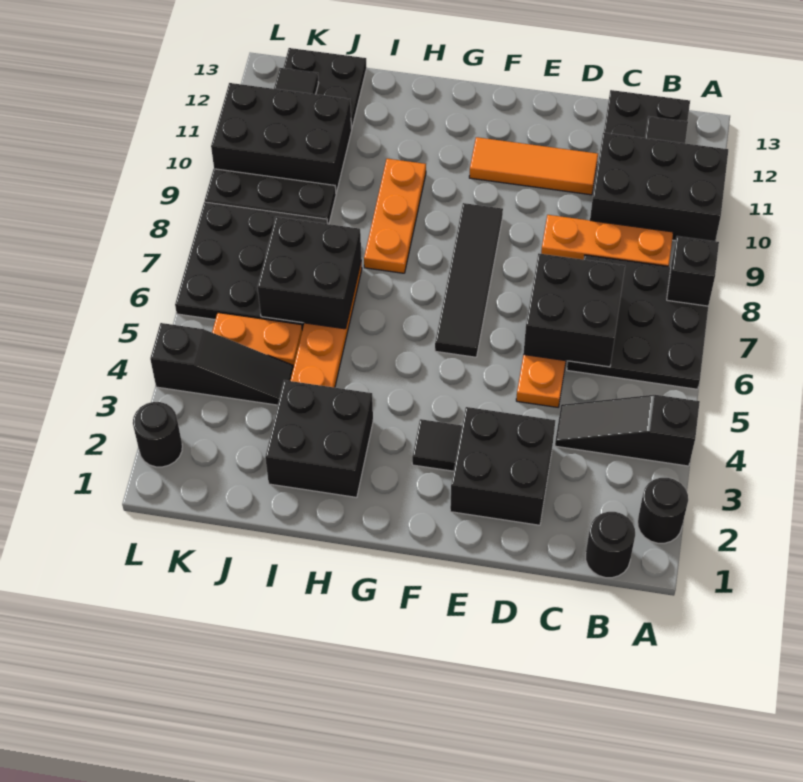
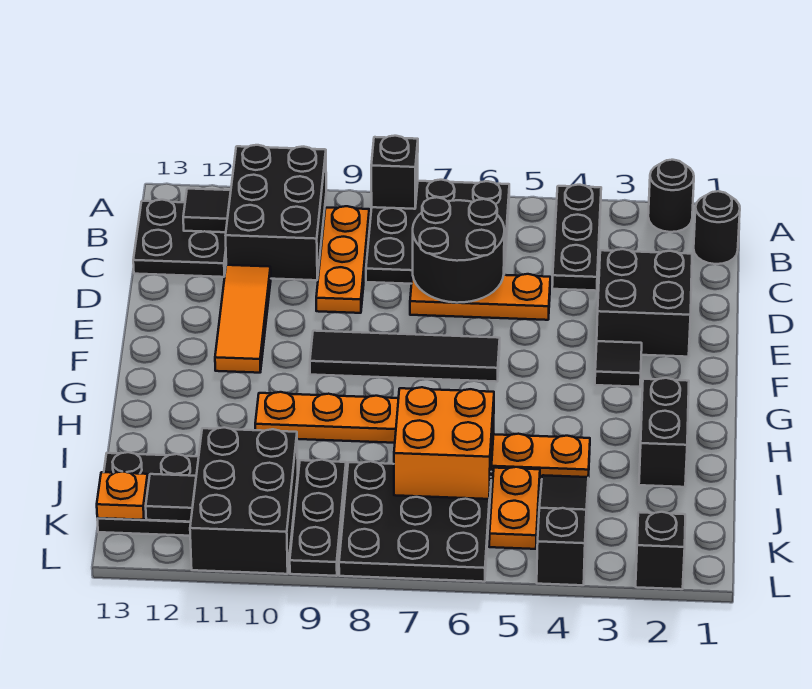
black slope A4:C4 level 1 top A -> black plate A4:C4 level 1
black brick C6:D7 level 2 -> black round brick C6:D7 level 2
black brick H2:I3 level 1 -> black brick H2:I2 level 1
black brick I6:J7 level 2 -> orange brick I6:J7 level 2
none -> orange plate K13 level 2
black round brick L2 level 1 -> black brick L2 level 1

